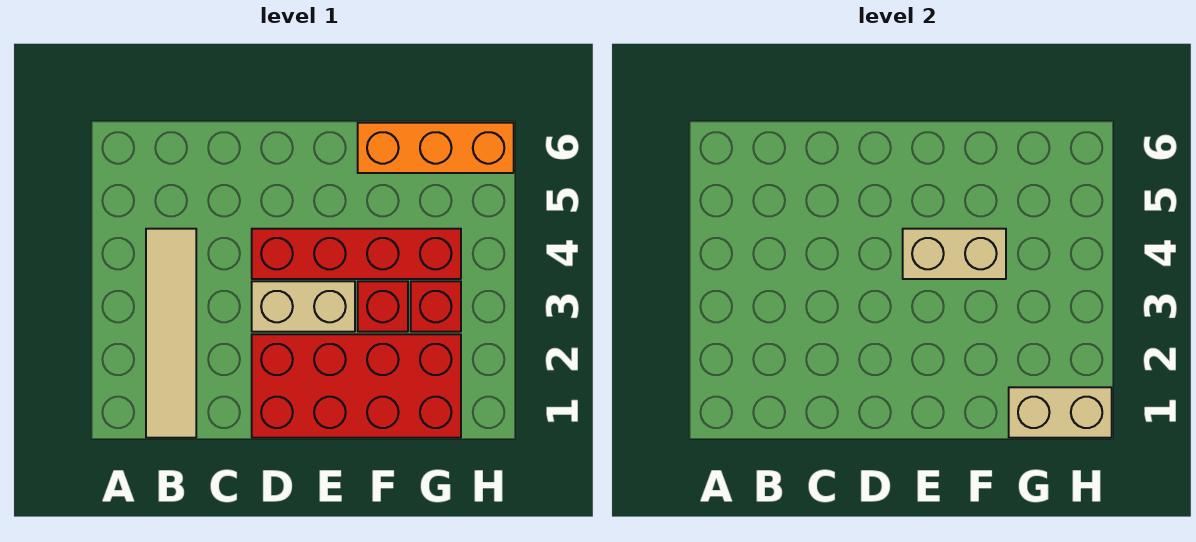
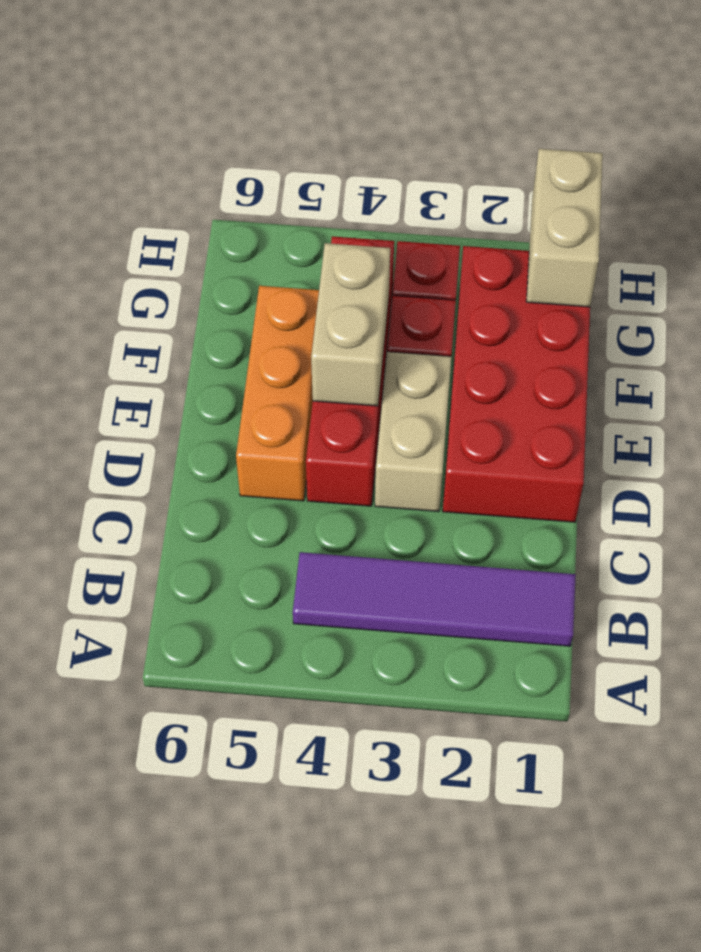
tan tile B1:B4 level 1 -> purple tile B1:B4 level 1
orange brick F6:H6 level 1 -> orange brick D5:F5 level 1

